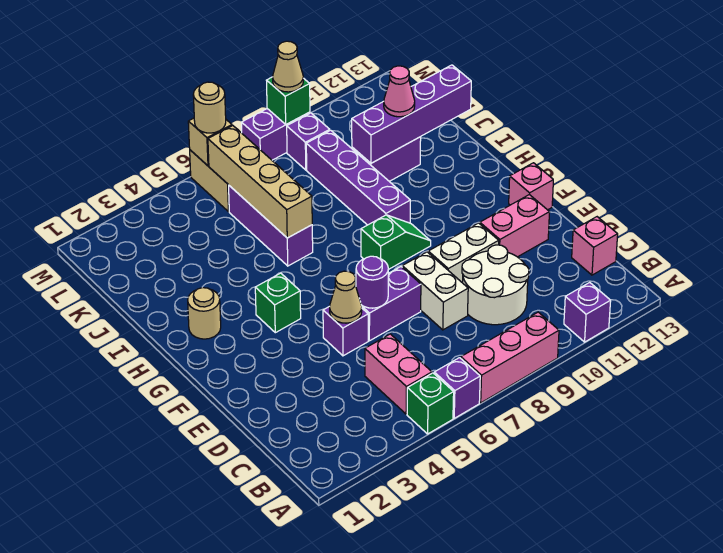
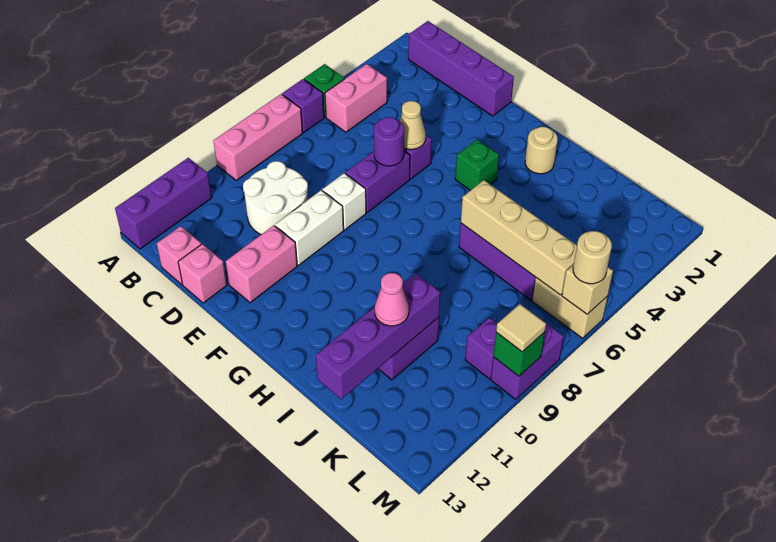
purple brick A11 level 1 -> purple brick A11:A13 level 1
pink brick B5:C5 level 1 -> pink brick B4:B5 level 1
white brick D8:E8 level 1 -> white brick E8 level 1
pink brick F13 level 1 -> pink brick D13 level 1
green slope G8:G9 level 1 top 8 -> none
purple brick H9:K9 level 1 -> purple brick B1:E1 level 1
tan cone M9 level 3 -> tan tile M9 level 3

